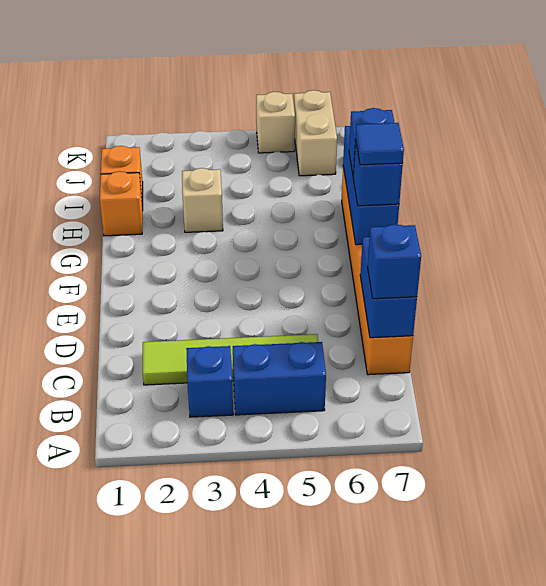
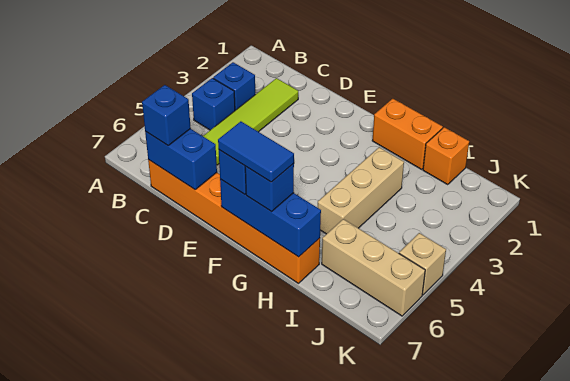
blue brick B4:B5 level 1 -> blue brick B4 level 1
blue tile F7 level 4 -> blue tile F7:G7 level 4
orange brick H1 level 1 -> orange brick G1:H1 level 1
tan brick H3 level 1 -> tan brick H3:H5 level 1
tan brick J6:K6 level 1 -> tan brick I6:K6 level 1

